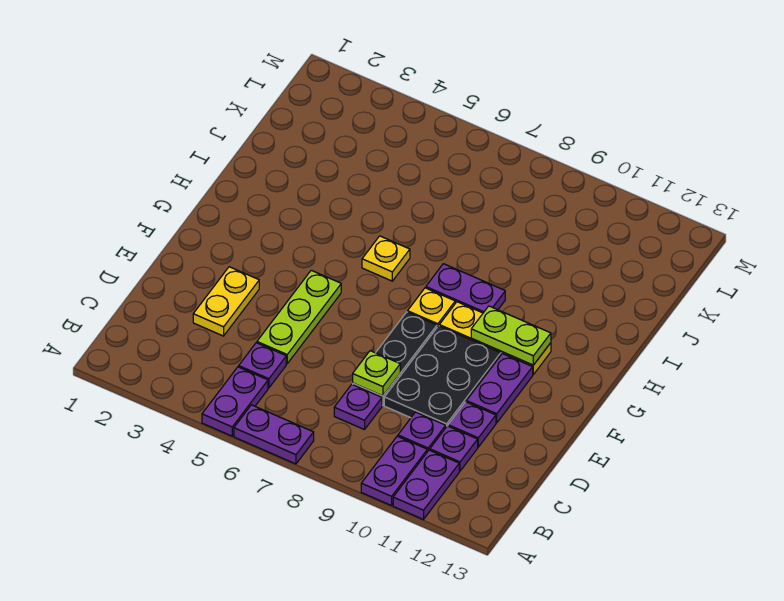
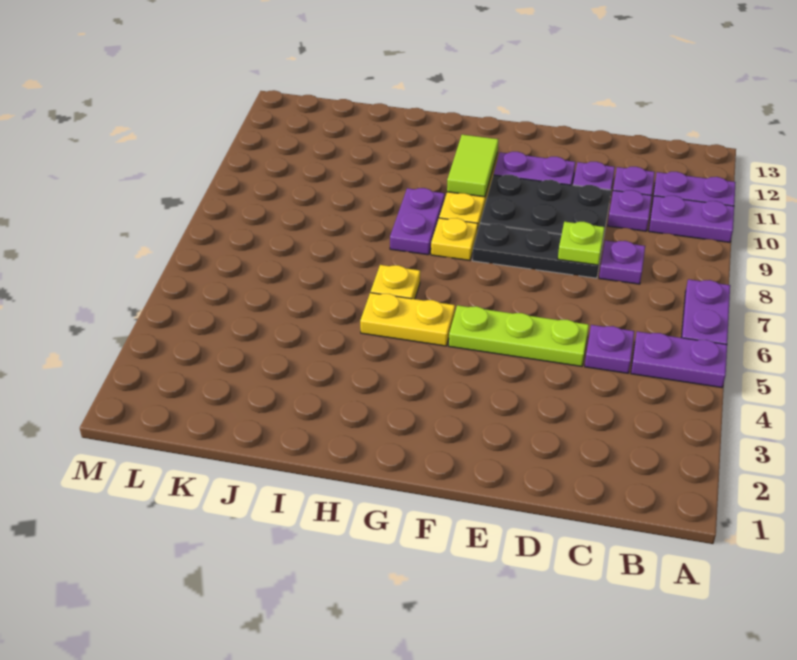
yellow plate D3:E3 level 1 -> yellow plate G5:H5 level 1
lime plate G10:G11 level 2 -> lime tile G10:G11 level 2

